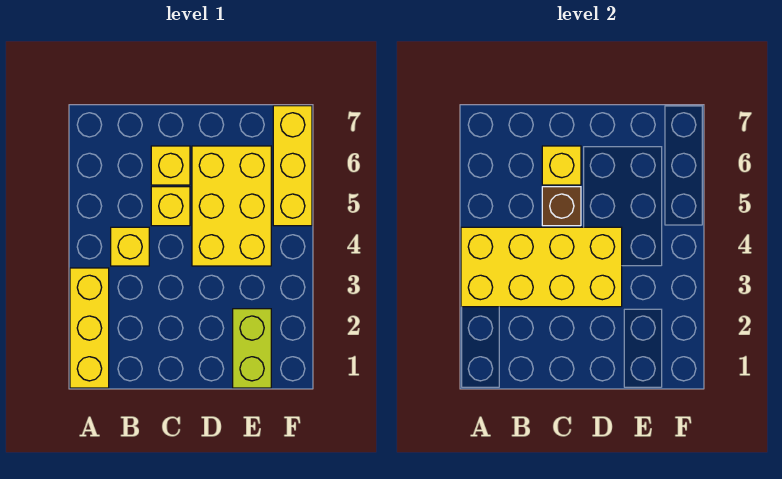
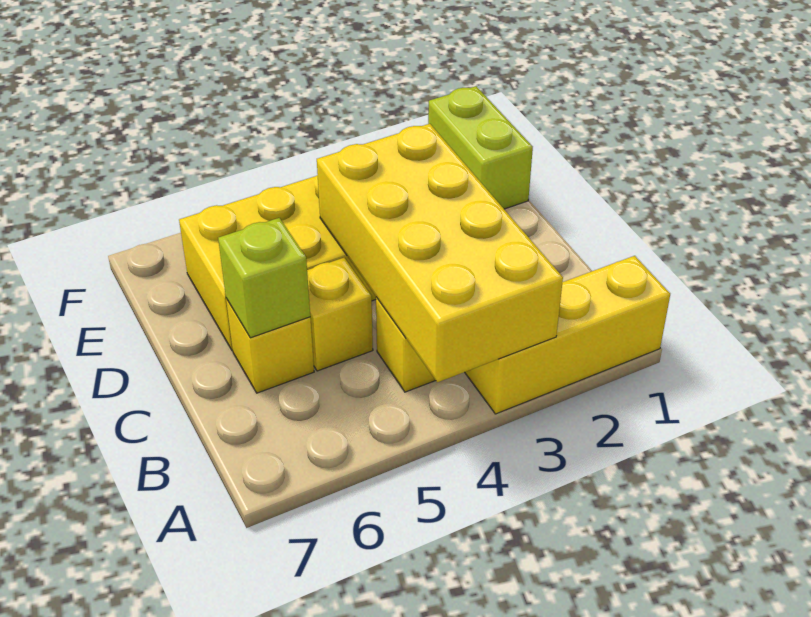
brown brick C5 level 2 -> none
yellow brick C6 level 2 -> lime brick C6 level 2
lime brick E1:E2 level 1 -> lime brick E1:F1 level 1
yellow brick F5:F7 level 1 -> none

